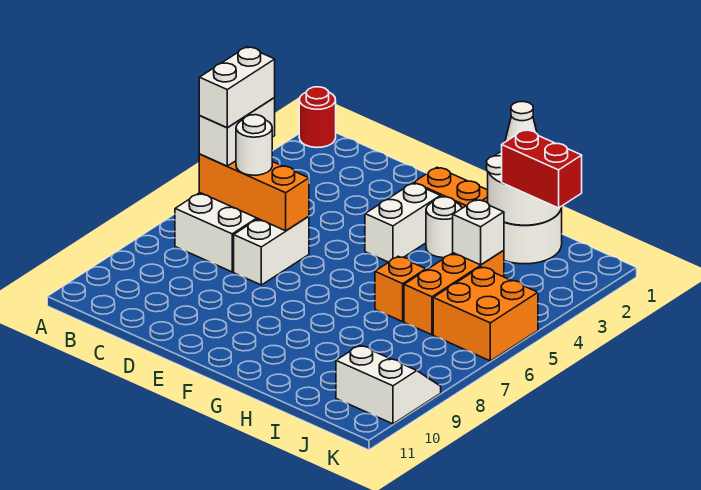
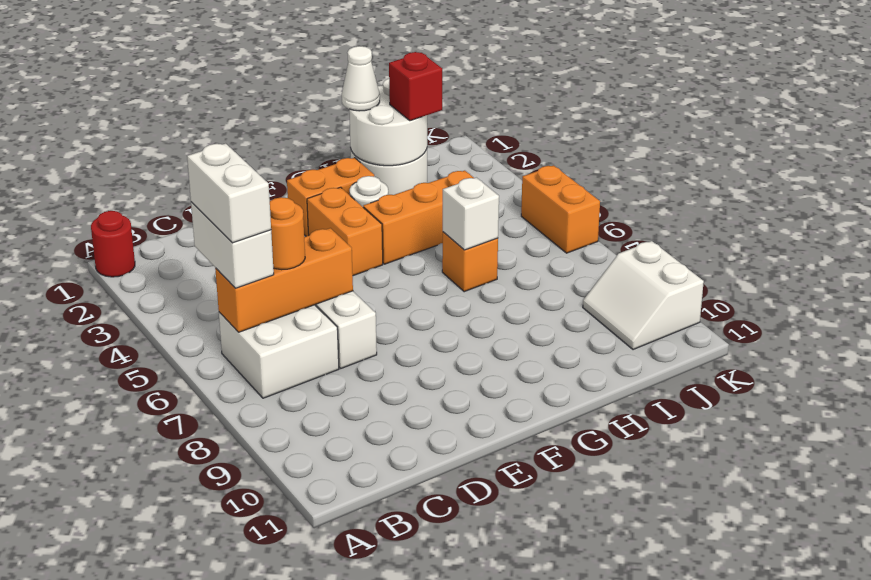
white round brick C6 level 3 -> orange round brick C6 level 3
white brick F3:F4 level 1 -> orange brick F3:F4 level 1
red brick I2:J2 level 3 -> red brick I2 level 3
orange brick I4:I6 level 1 -> orange brick G4:I4 level 1
white brick I4 level 2 -> white brick H6 level 2
orange brick J5:K6 level 1 -> orange brick K5:K6 level 1
white slope J9:K10 level 1 top 10 -> white slope J9:K10 level 1 top K

